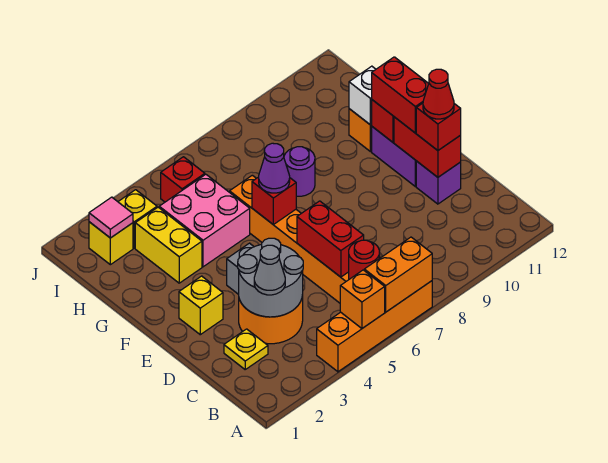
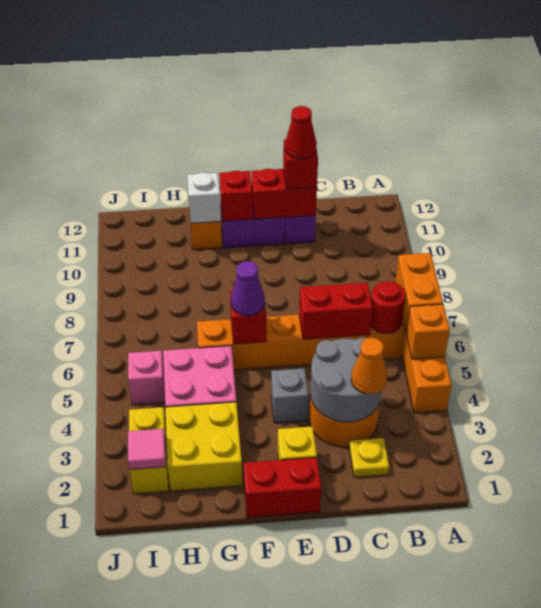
grey cone C3 level 3 -> orange cone C3 level 3
red brick E11:F11 level 3 -> red brick E1:F1 level 1
yellow brick G3:H3 level 1 -> yellow brick G2:H3 level 1
purple round brick G8 level 1 -> none
red brick I5 level 1 -> pink brick I5 level 1

